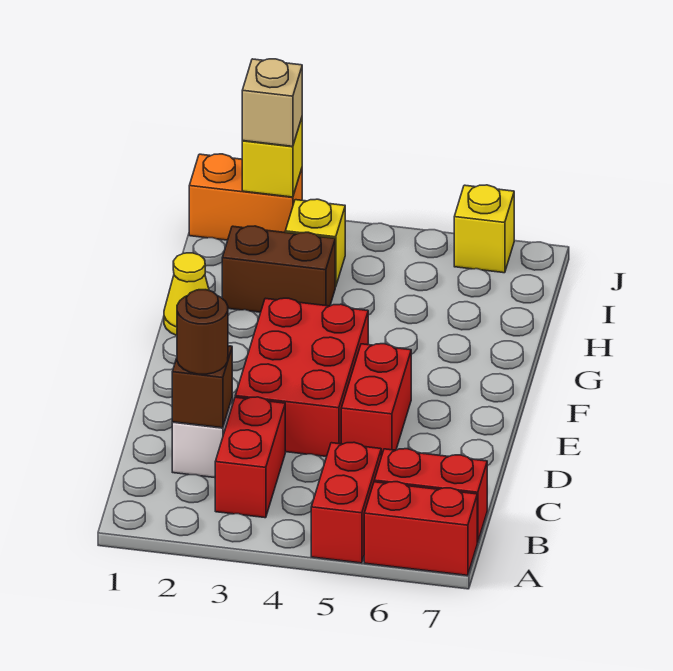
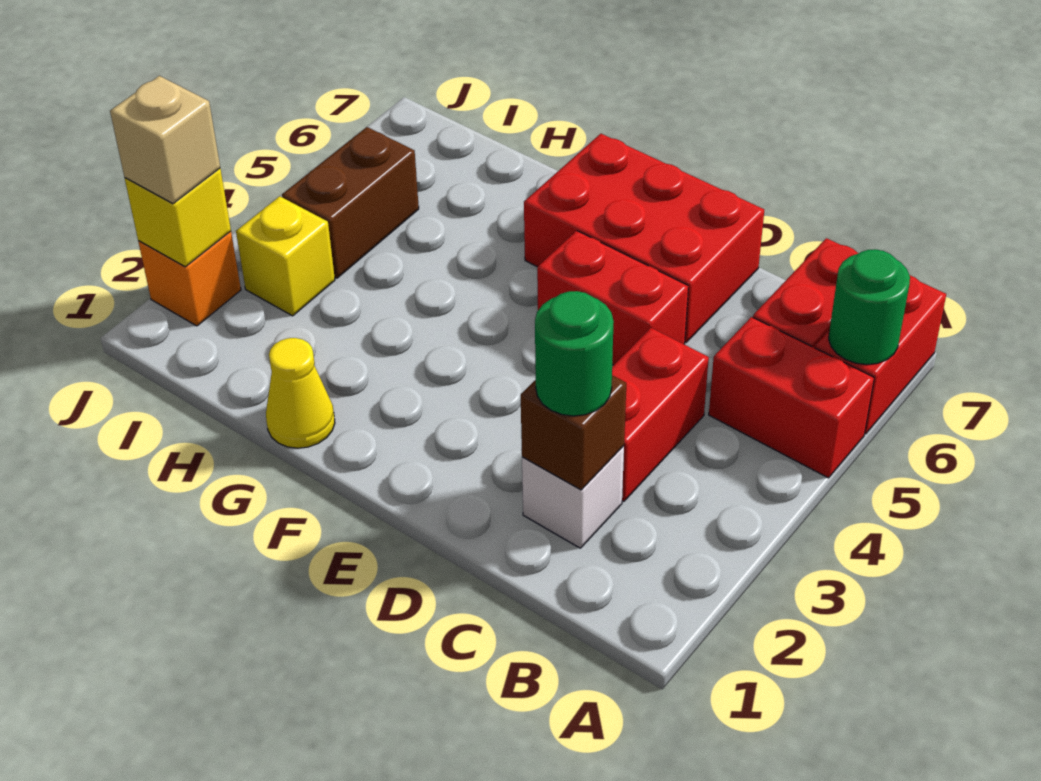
none -> green round brick A6 level 2
red brick B3:C3 level 1 -> red brick C3:C4 level 1
brown round brick C2 level 3 -> green round brick C2 level 3
red brick D3:F4 level 1 -> red brick D6:F7 level 1
brown brick H2:H3 level 1 -> brown brick I4:I5 level 1
orange brick J1:J2 level 1 -> orange brick J2 level 1
yellow brick J6 level 1 -> none

